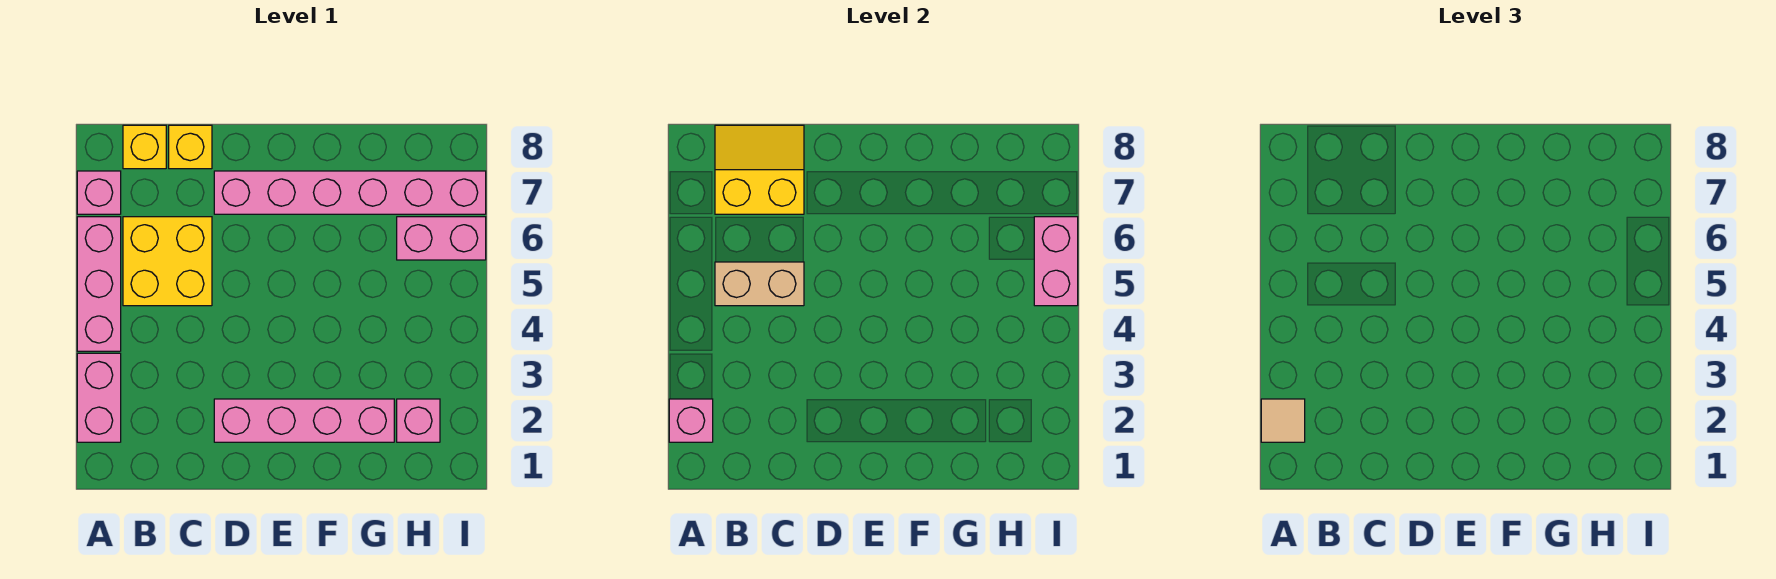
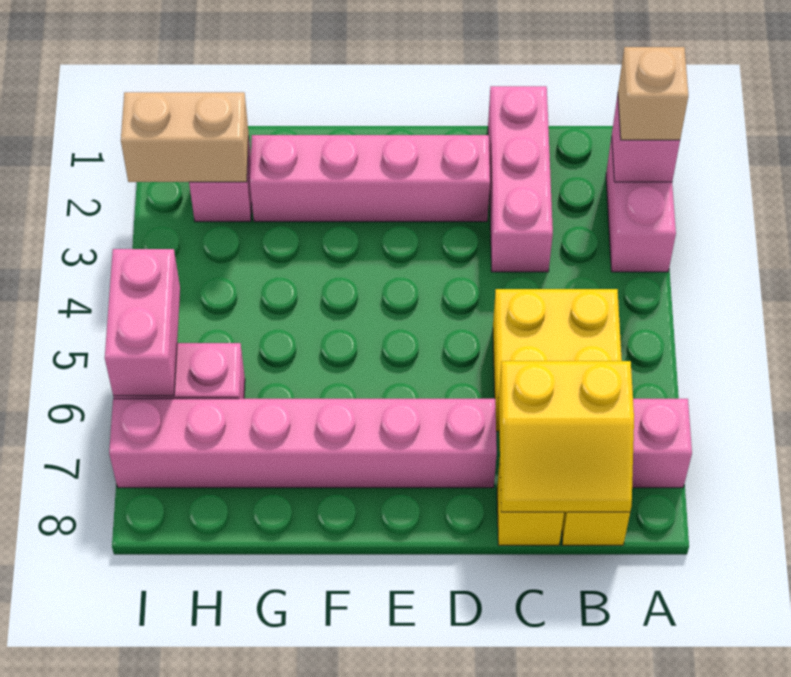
tan tile A2 level 3 -> tan brick A2 level 3
pink brick A4:A6 level 1 -> pink brick C1:C3 level 1
tan brick B5:C5 level 2 -> tan brick H2:I2 level 2

